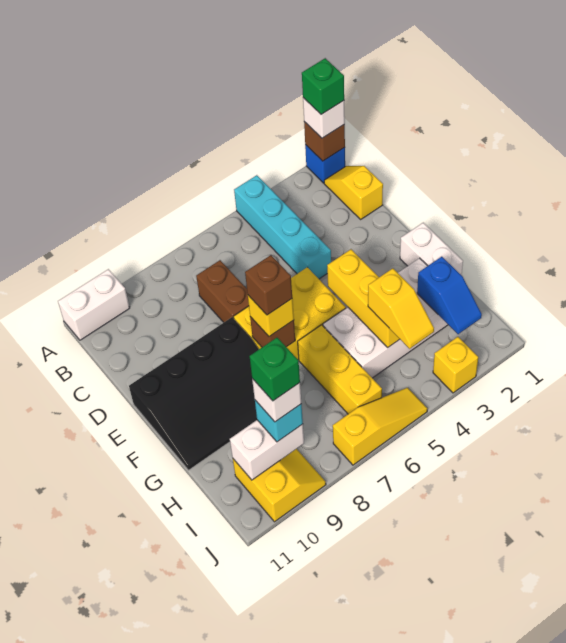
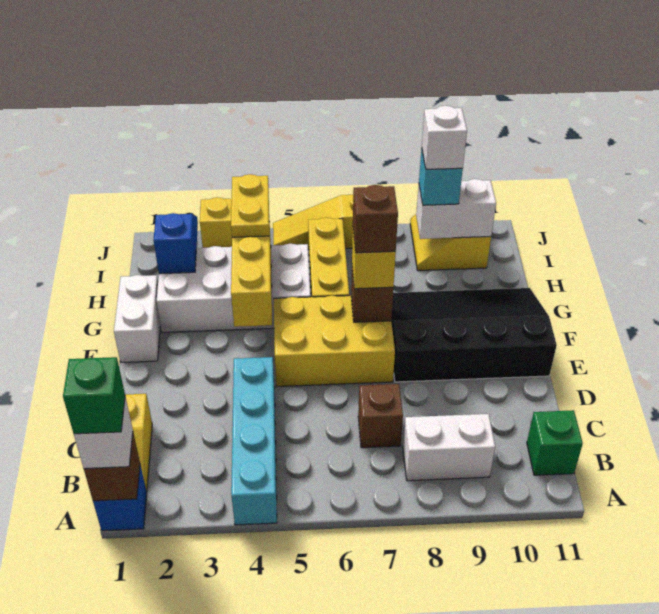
white brick A10:A11 level 1 -> white brick B8:B9 level 1
brown brick C7:D7 level 1 -> brown brick C7 level 1
yellow slope H4:I4 level 3 top H -> yellow plate H4:I4 level 3
green brick I9 level 5 -> green brick B11 level 1

